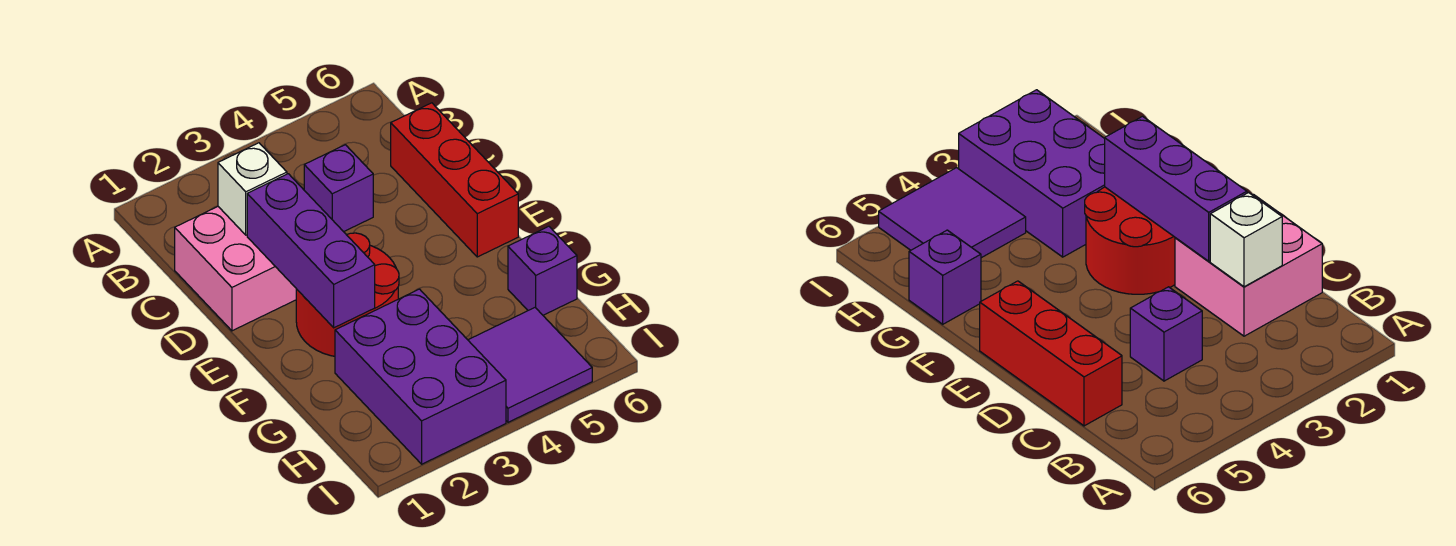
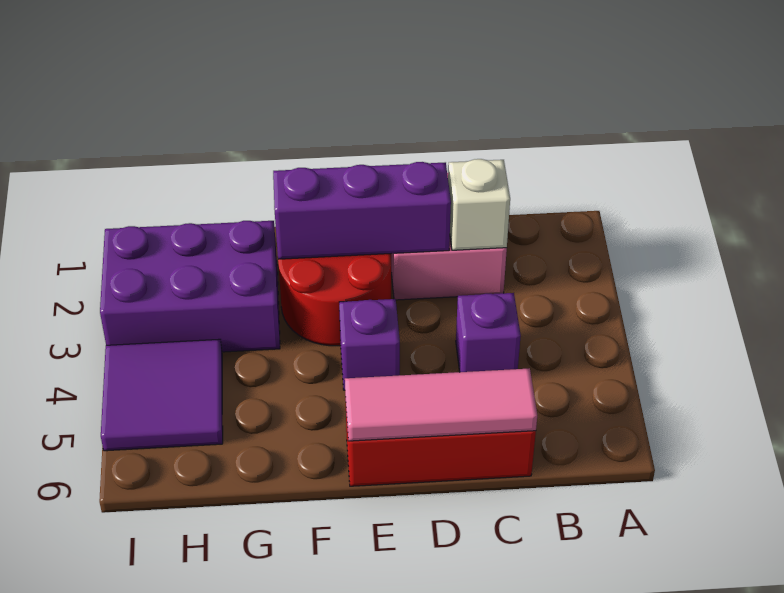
none -> pink tile C6:E6 level 2
purple brick G6 level 1 -> purple brick E4 level 1

